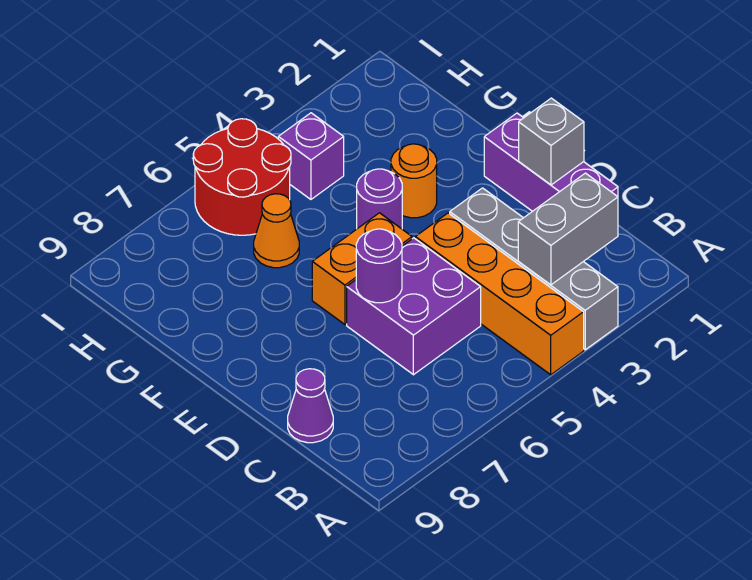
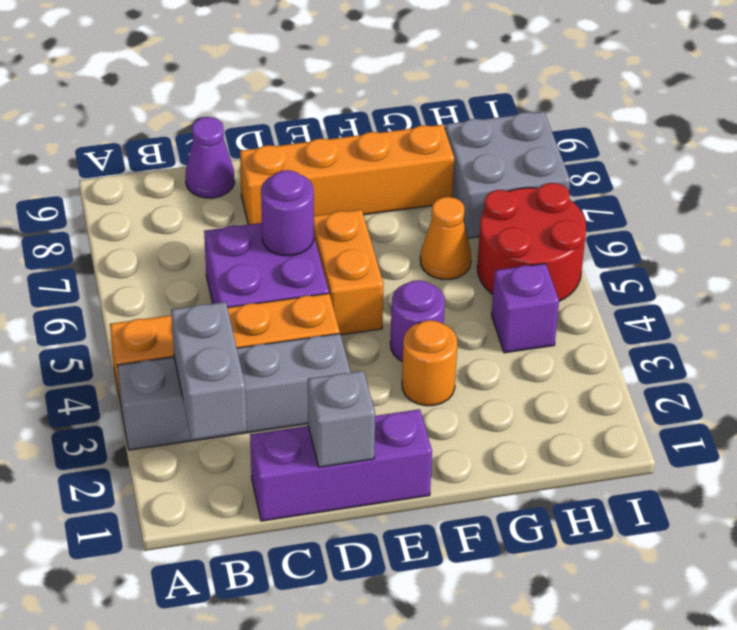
none -> orange brick D8:G8 level 1
none -> grey brick H7:I8 level 1

